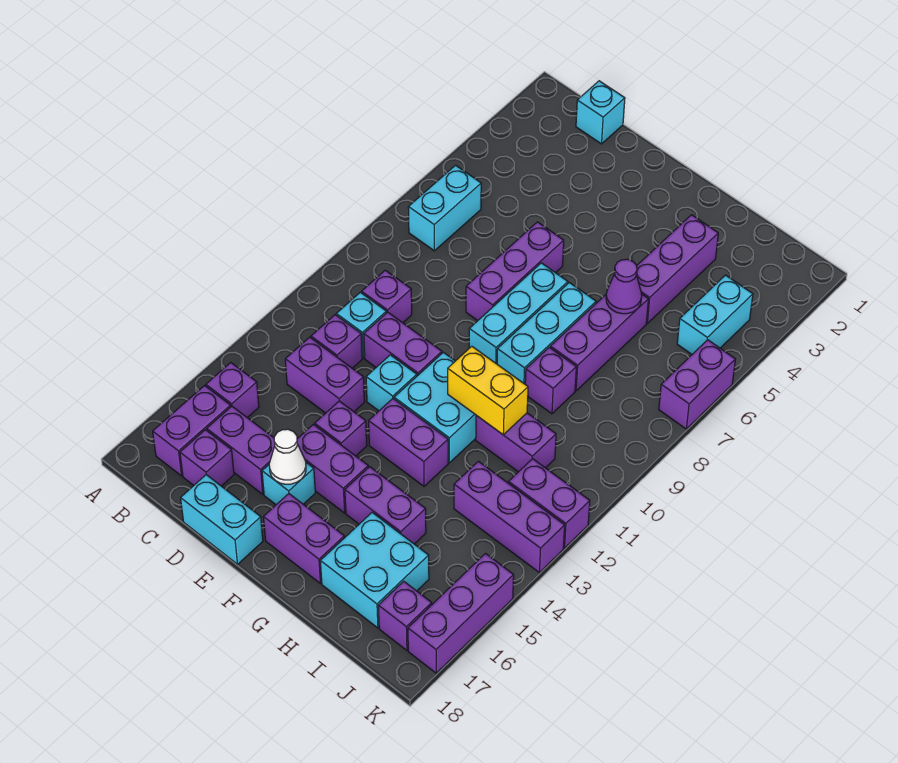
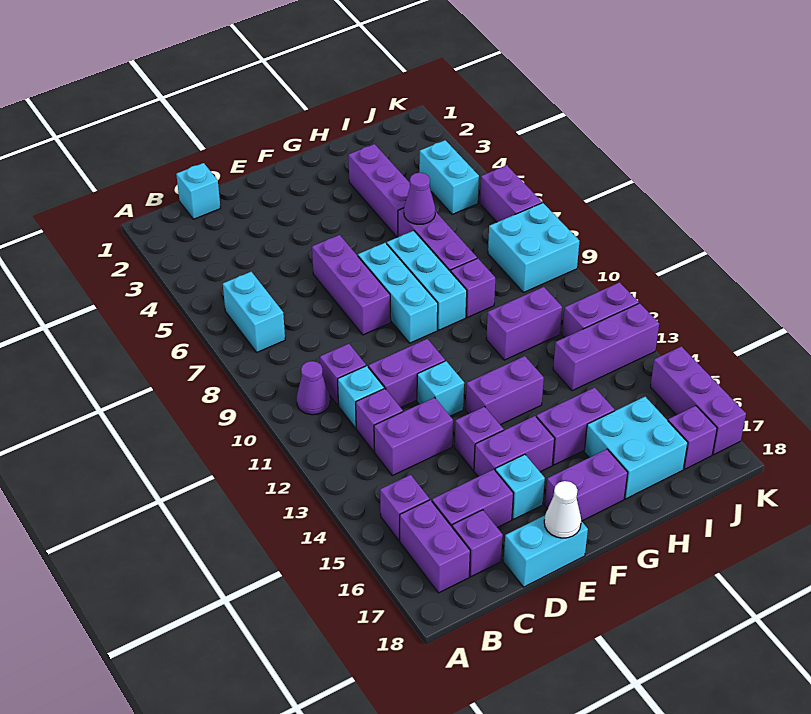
none -> purple cone B10 level 1
white cone E16 level 2 -> white cone E18 level 2
cyan brick F11:G12 level 1 -> cyan brick J8:K9 level 1
yellow brick G11:H11 level 2 -> none

